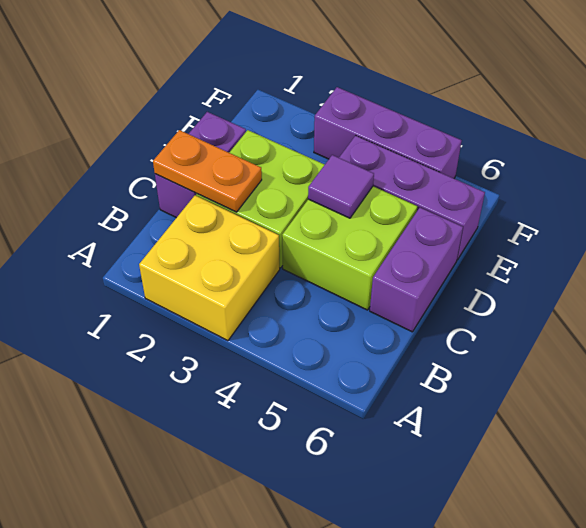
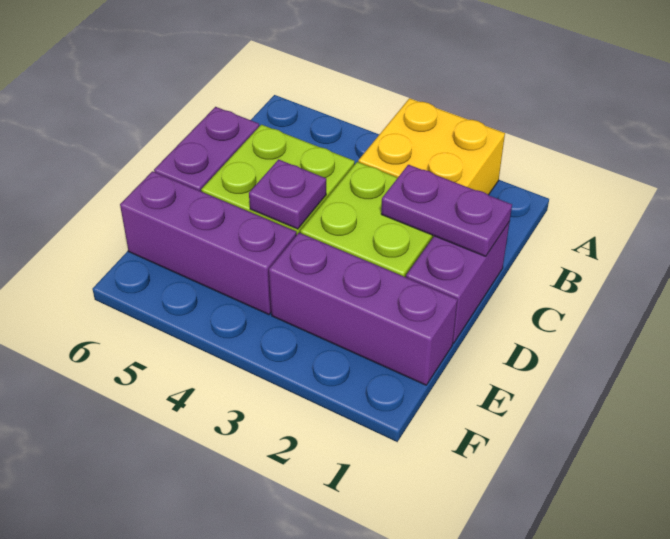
orange plate C1:C2 level 2 -> purple plate C1:C2 level 2
purple tile D4 level 2 -> purple plate D4 level 2
purple brick F3:F5 level 1 -> purple brick E1:E3 level 1

